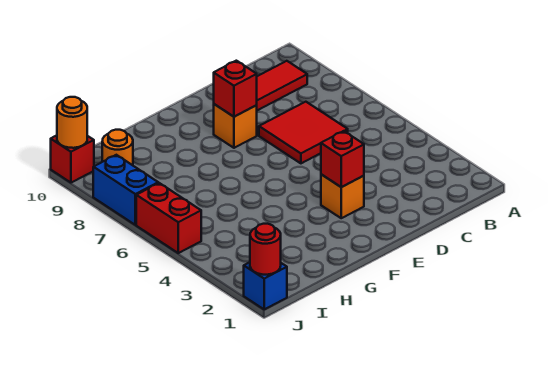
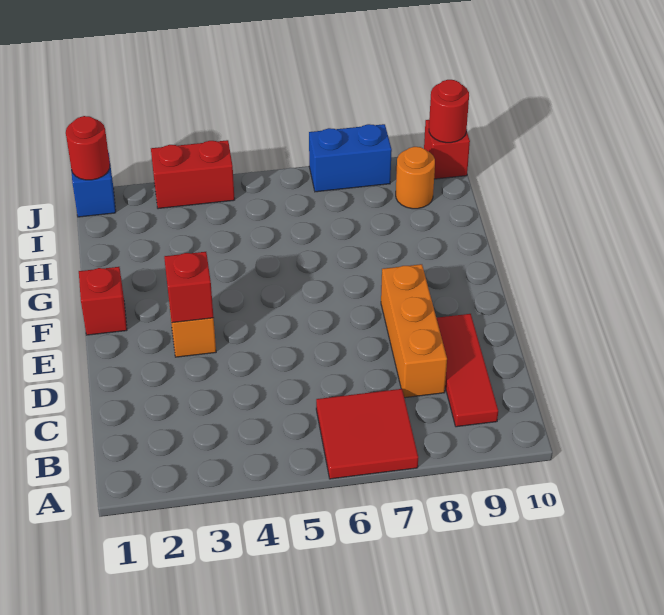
red tile C6:D7 level 1 -> red tile A6:B7 level 1
orange brick E8 level 1 -> orange brick C8:E8 level 1
red brick E8 level 2 -> red brick F1 level 1
red brick J5:J6 level 1 -> red brick J3:J4 level 1
orange round brick J10 level 2 -> red round brick J10 level 2

